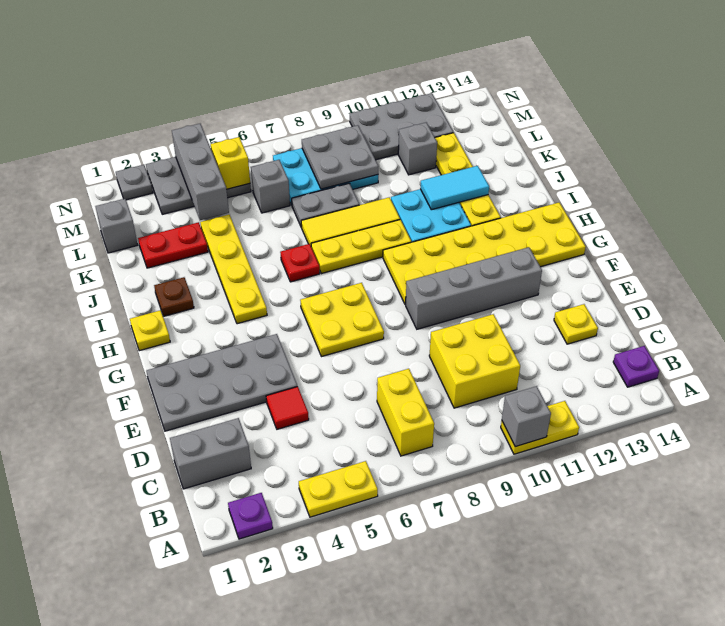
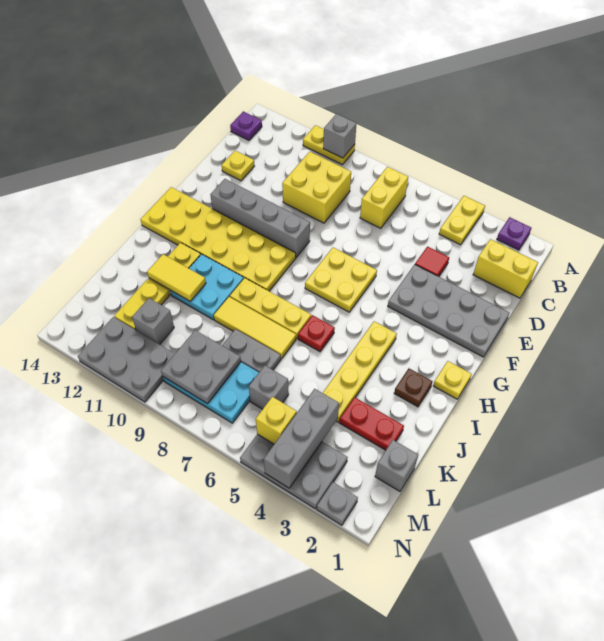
yellow plate A4:A5 level 1 -> yellow plate A4:B4 level 1
grey brick C1:C2 level 1 -> yellow brick C1:C2 level 1
cyan tile J11:J12 level 2 -> yellow tile J11:J12 level 2

